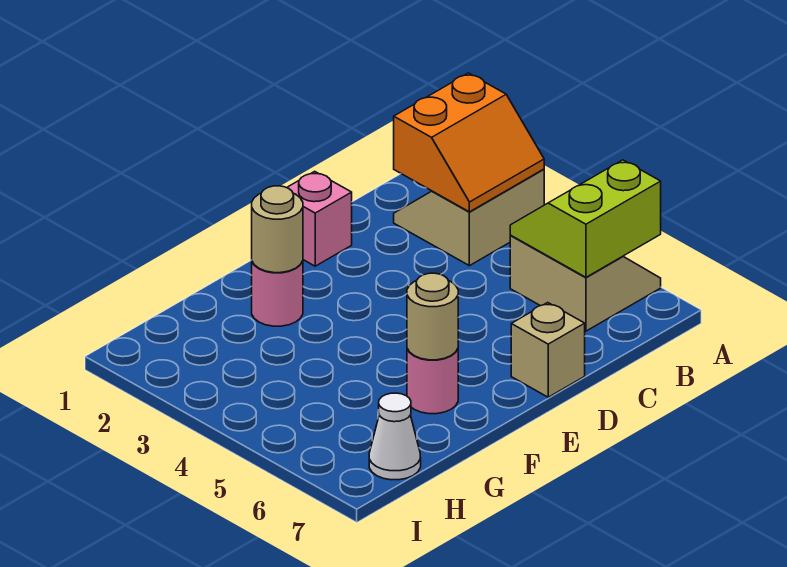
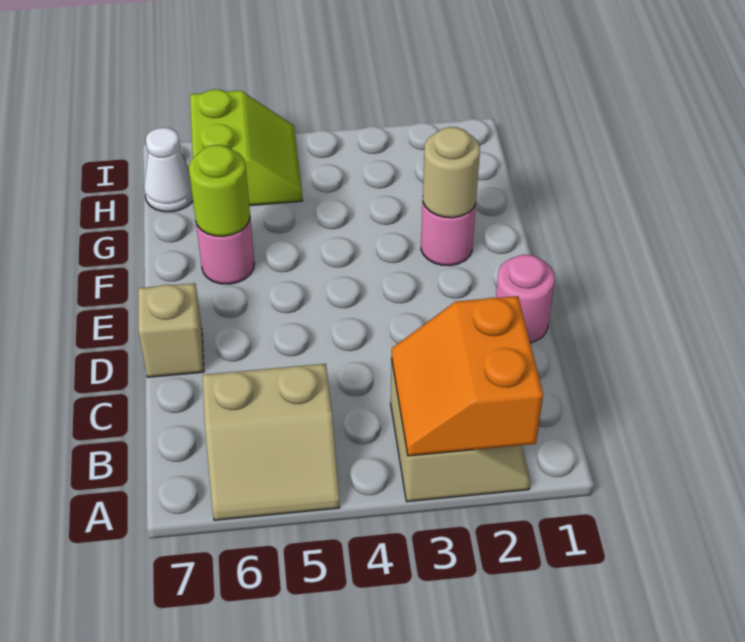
lime slope A5:B6 level 2 top 6 -> lime slope H5:I6 level 1 top 6
pink brick D1 level 1 -> pink round brick D1 level 1
tan round brick F6 level 2 -> lime round brick F6 level 2

